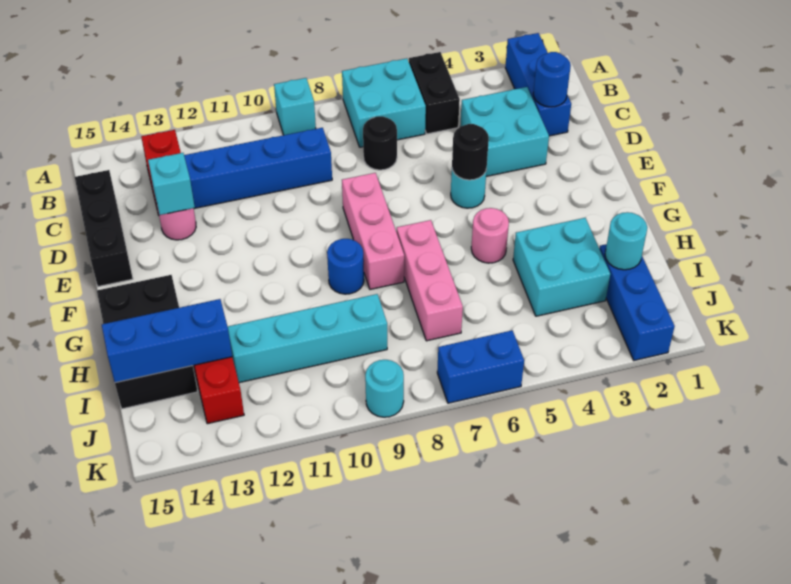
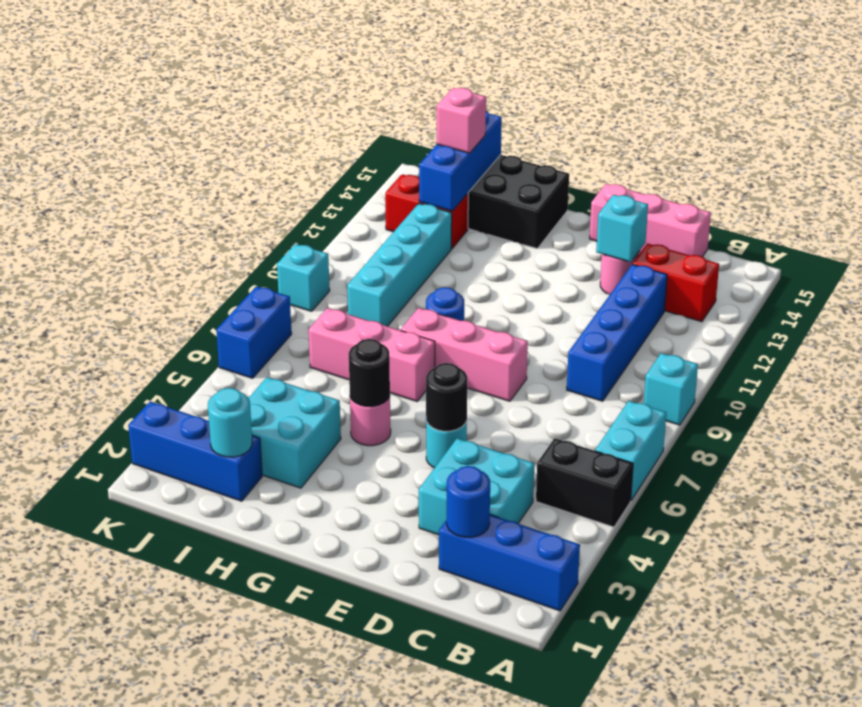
cyan brick A6:B7 level 1 -> cyan brick A6:A7 level 1
black round brick C7 level 1 -> black round brick G5 level 2
black brick C15:E15 level 1 -> pink brick C15:E15 level 1
none -> pink brick I14 level 3
cyan round brick K9 level 1 -> cyan brick K9 level 1

